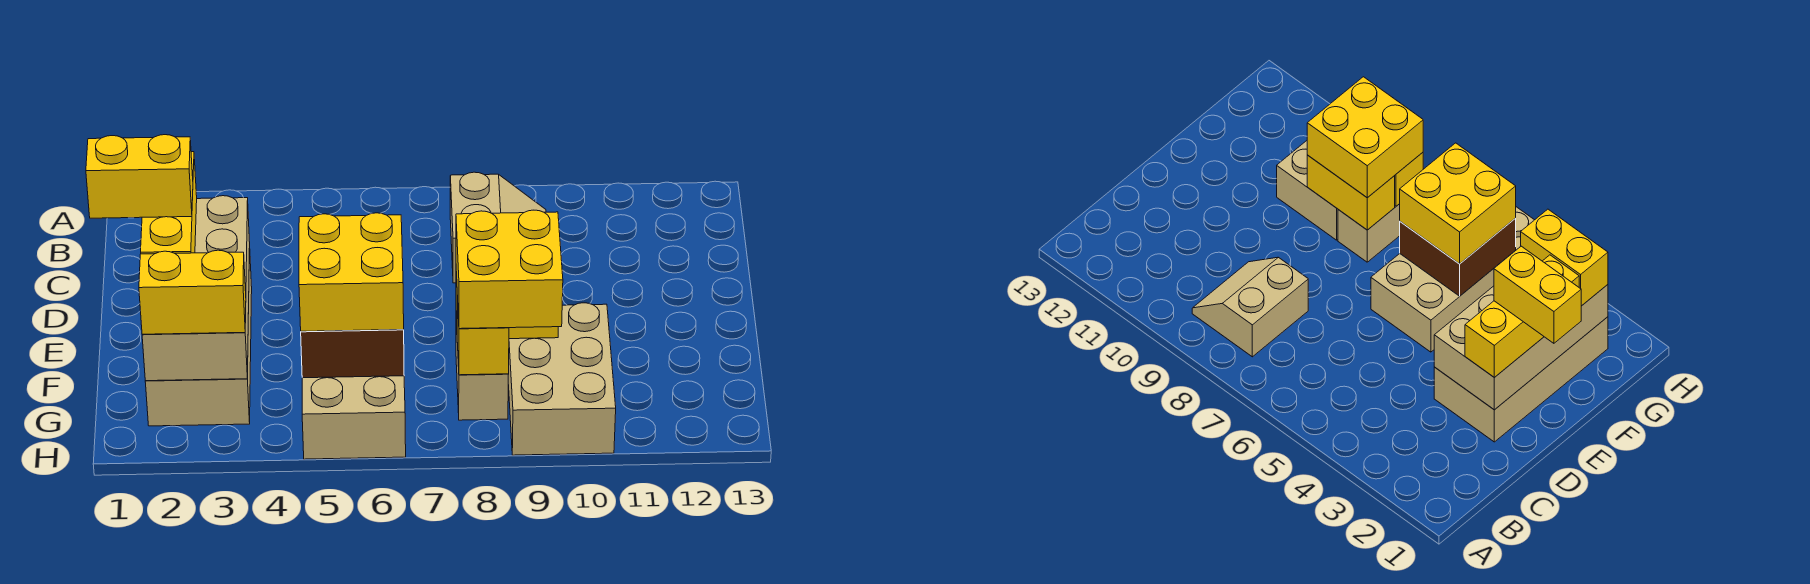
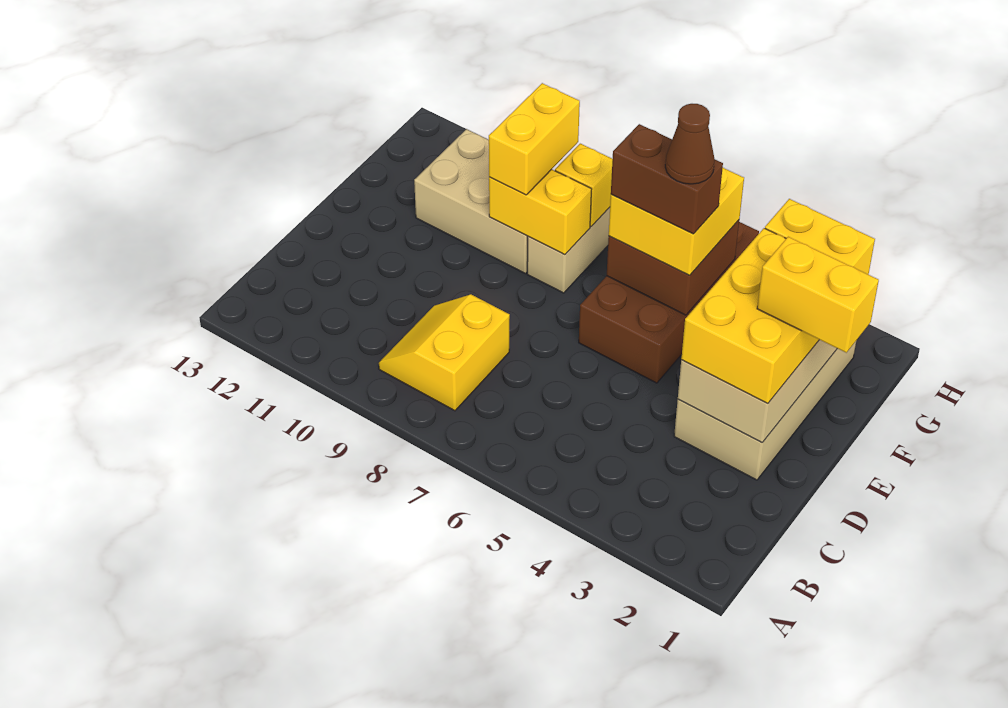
tan slope B8:C9 level 1 top 8 -> yellow slope B8:C9 level 1 top 8
yellow brick D2:F2 level 3 -> yellow brick D2:F3 level 3
tan brick E5:H6 level 1 -> brown brick E5:H6 level 1
none -> brown brick F5:F6 level 4
none -> brown cone F5 level 5
yellow brick F8:G9 level 3 -> yellow brick F9:G9 level 3
tan brick F9:H10 level 1 -> tan brick F9:G11 level 1

